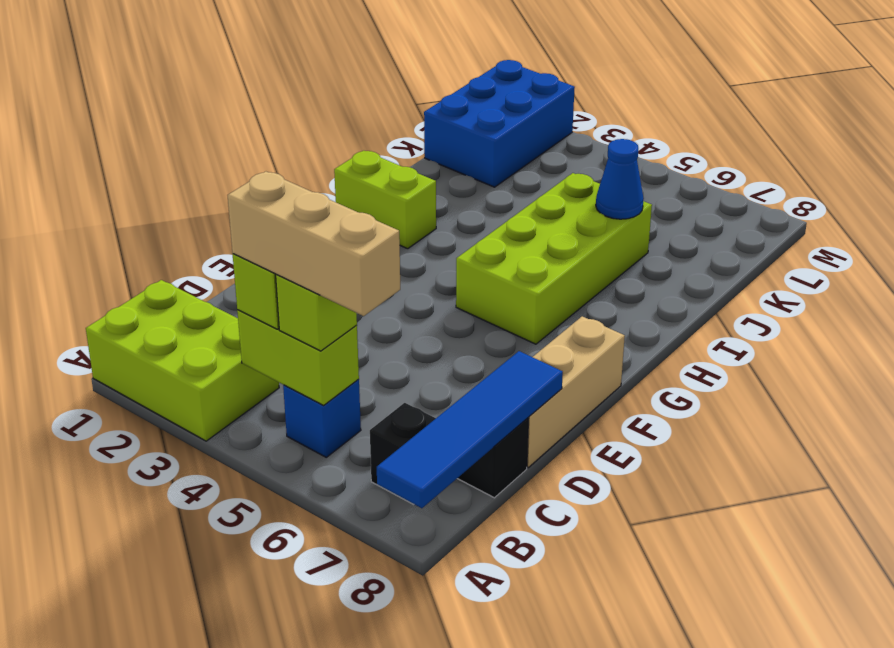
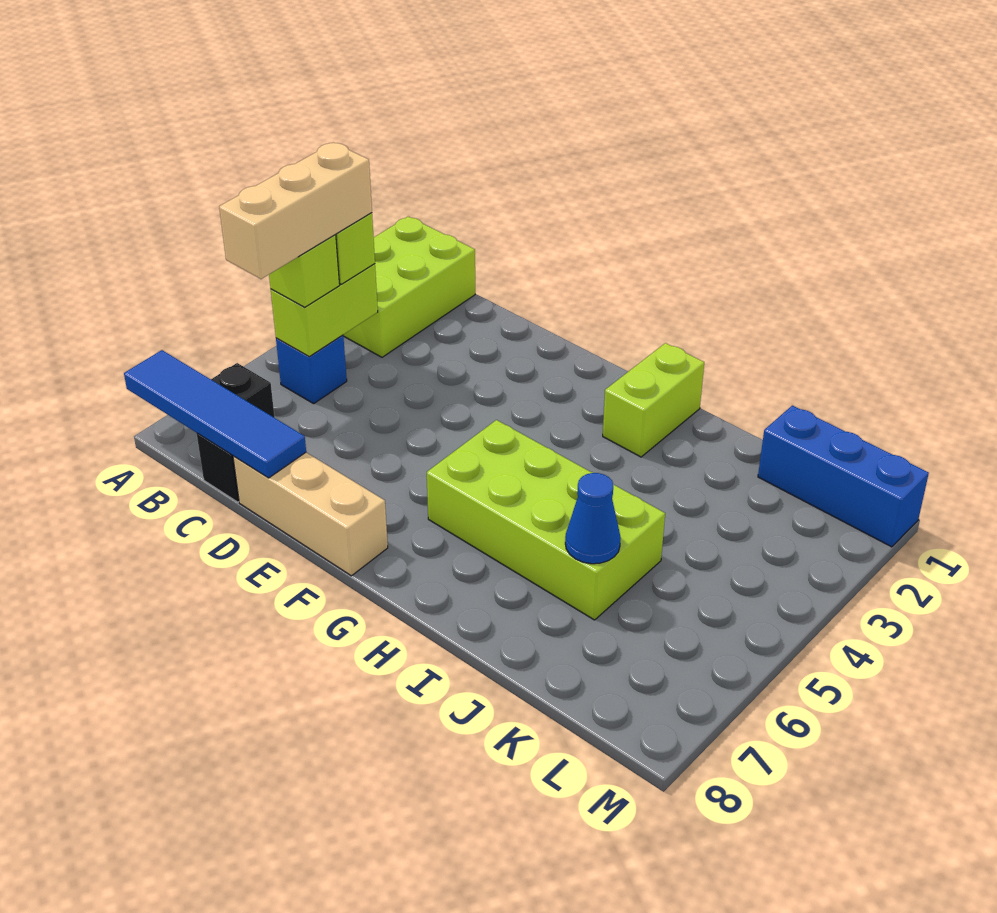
blue brick K1:M2 level 1 -> blue brick K1:M1 level 1

